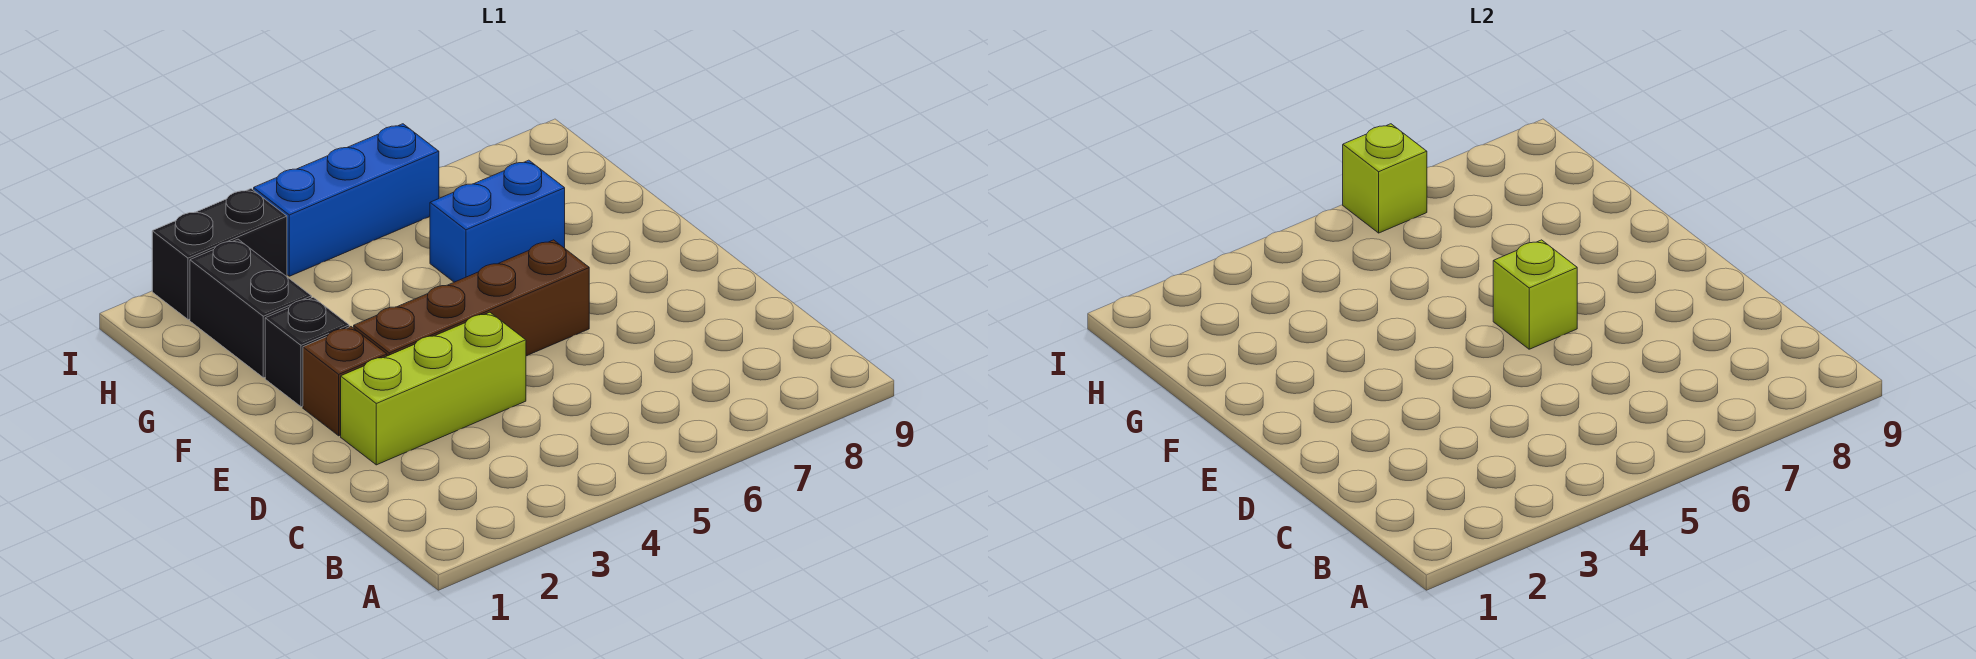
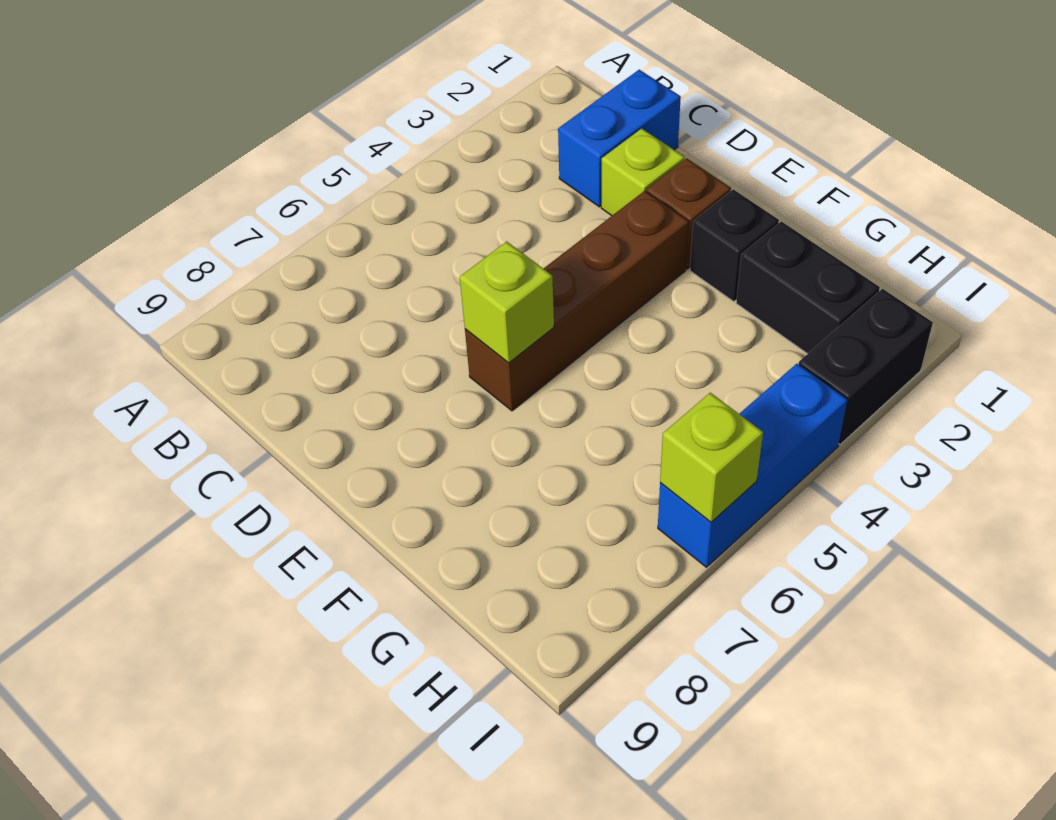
lime brick D2:D4 level 1 -> lime brick D2 level 1
blue brick G6:G7 level 1 -> blue brick C1:C2 level 1

